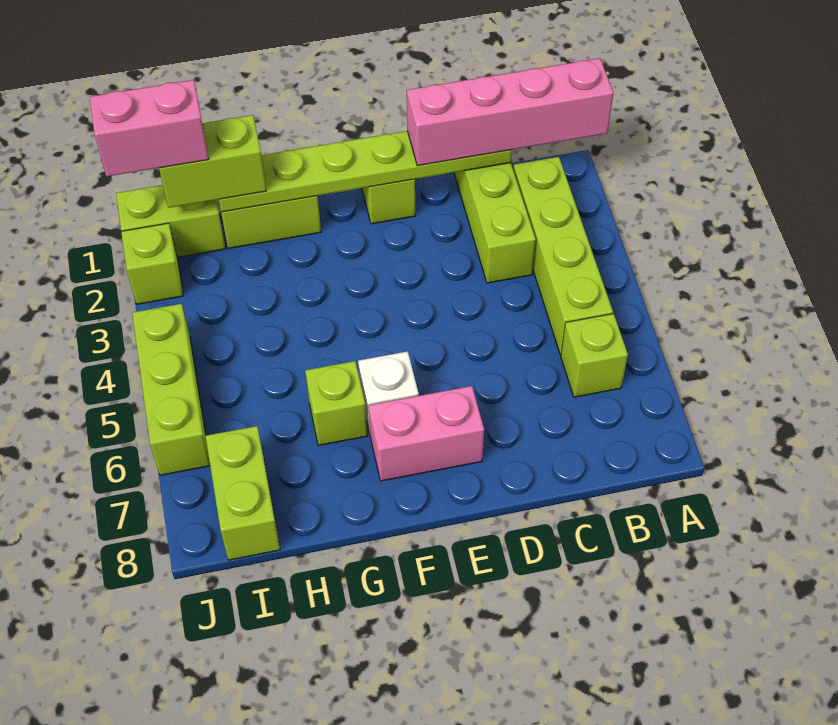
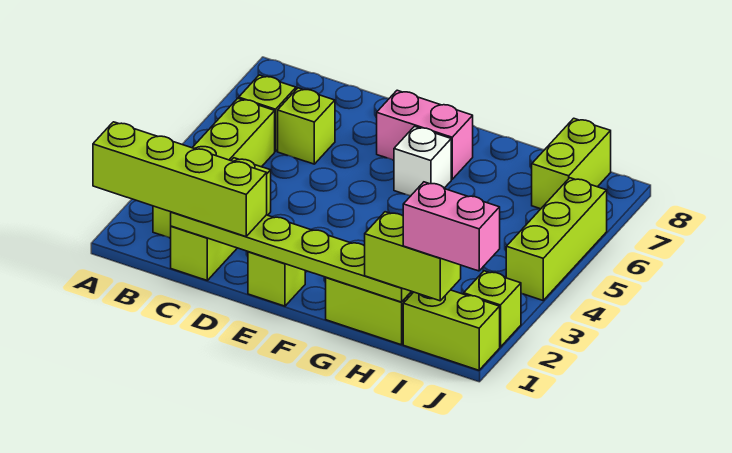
pink brick A1:D1 level 3 -> lime brick A1:D1 level 3
lime brick G6 level 1 -> lime brick C6 level 1

